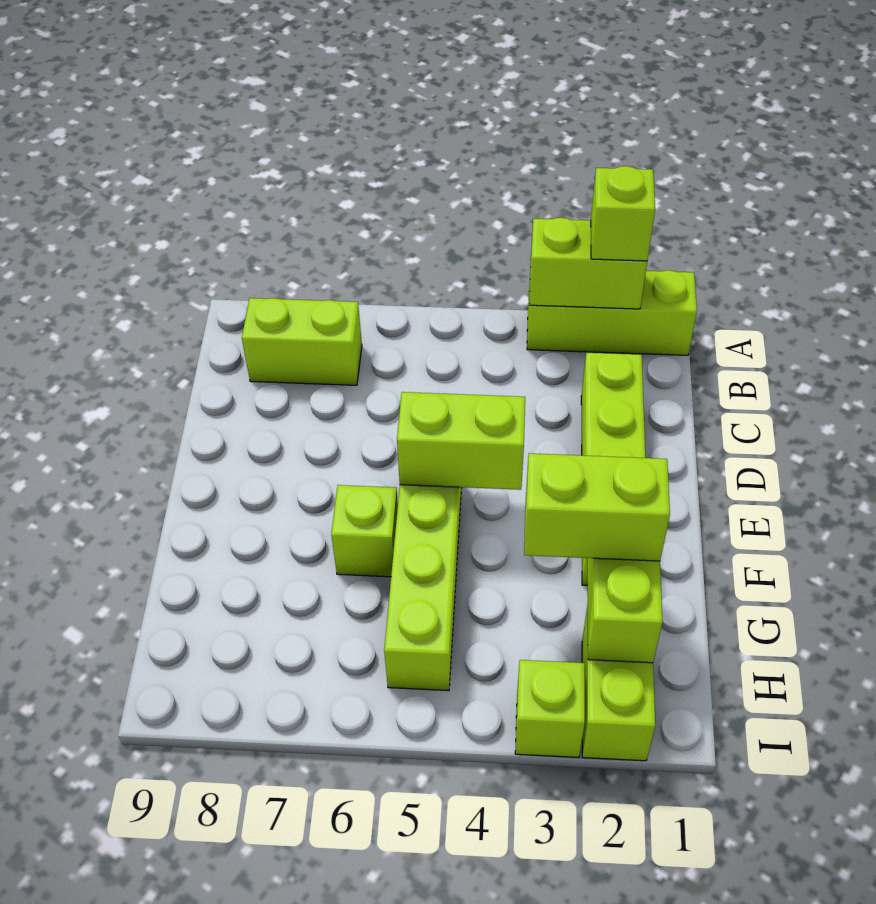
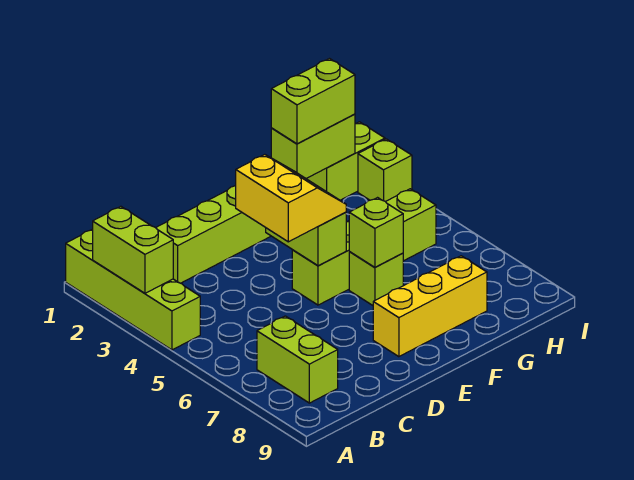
lime brick A1:A3 level 1 -> lime brick A1:A4 level 1
lime brick A2 level 3 -> lime brick F6 level 2
none -> yellow slope D4:E5 level 3 top D
none -> yellow brick E8:G8 level 1
lime brick G2:G3 level 3 -> lime brick G2:H2 level 3

